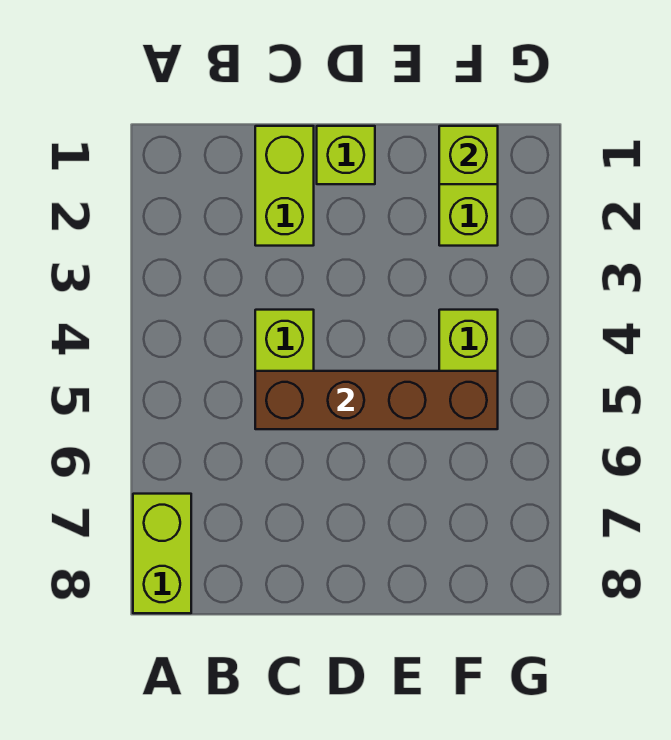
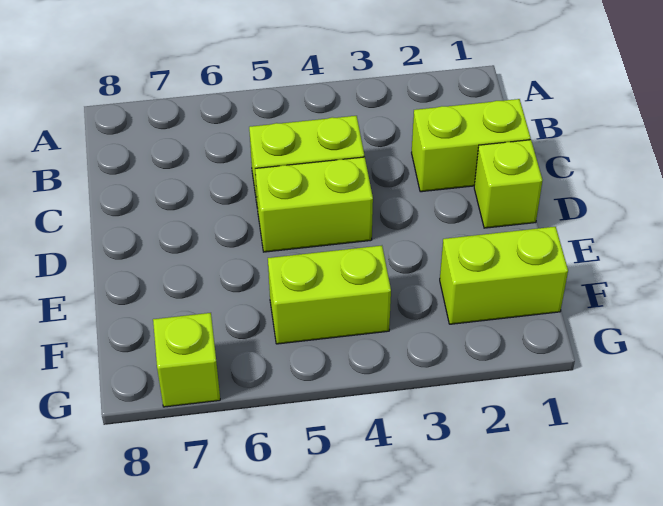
lime brick A7:A8 level 1 -> lime brick D4:D5 level 1
brown brick C5:F5 level 2 -> none
lime brick F1 level 2 -> lime brick G7 level 1

